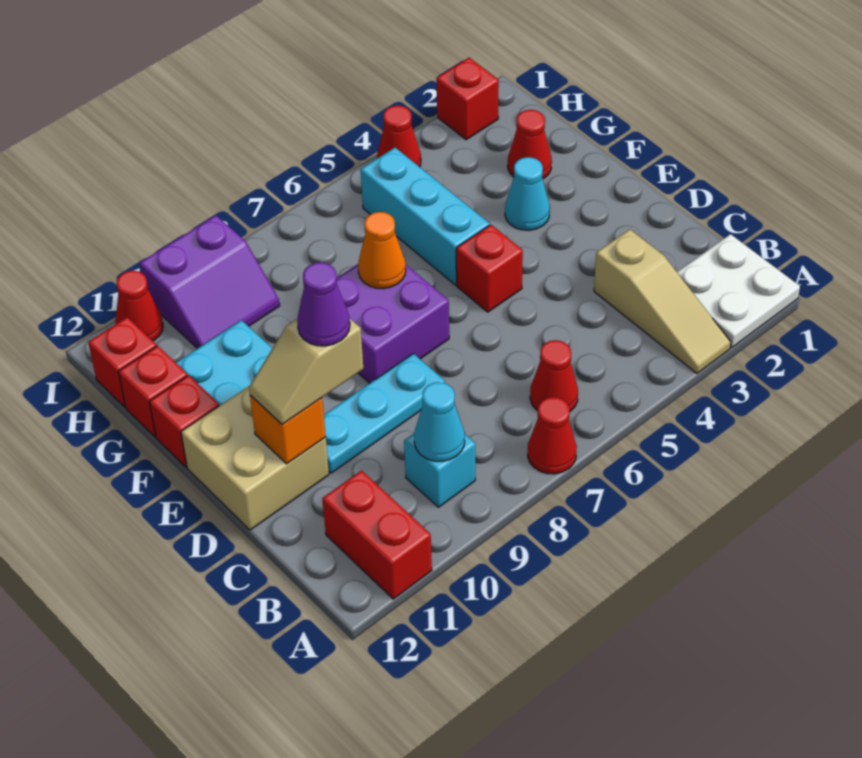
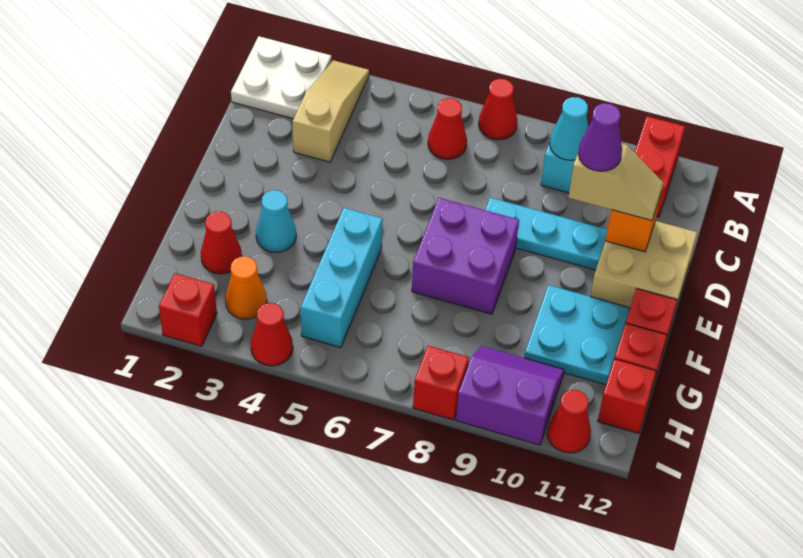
red brick E5 level 1 -> red brick I8 level 1
orange cone F7 level 2 -> orange cone H3 level 1

